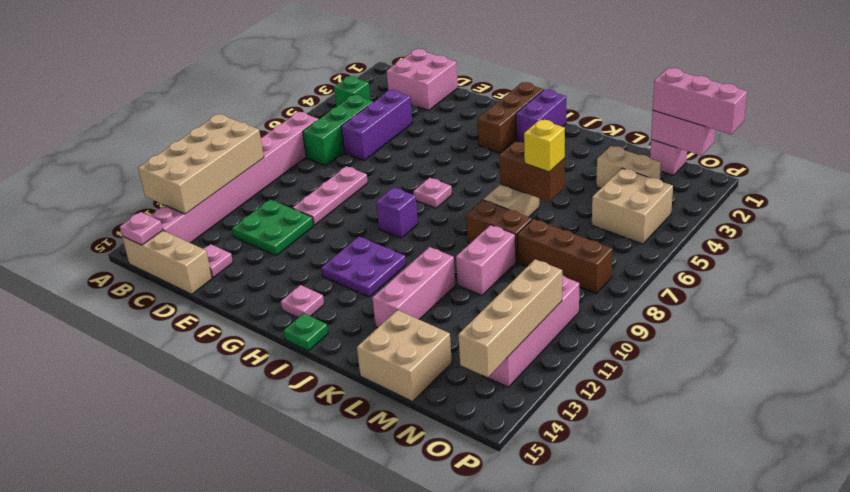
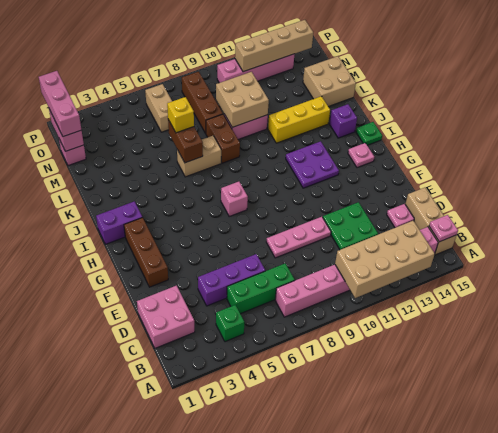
brown brick H1:H3 level 1 -> brown brick F2:H2 level 1
pink plate H7 level 1 -> pink brick H7 level 1
purple brick H9 level 1 -> purple brick J14 level 1
pink brick K11:K13 level 1 -> yellow brick K11:K13 level 1
tan brick M3:N3 level 1 -> tan brick N6:O6 level 1
tan brick N4:O5 level 1 -> tan brick L9:M10 level 2

